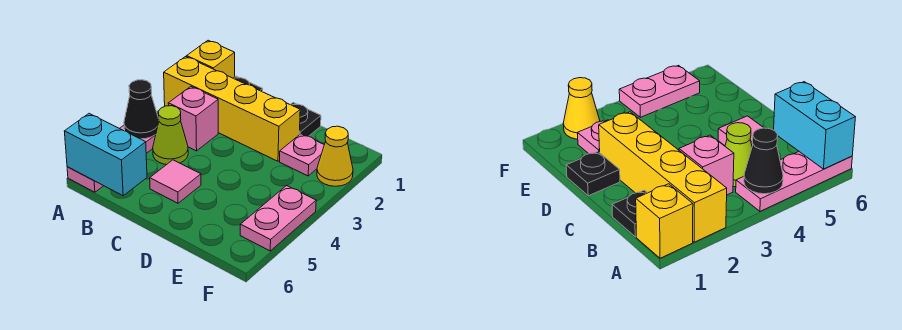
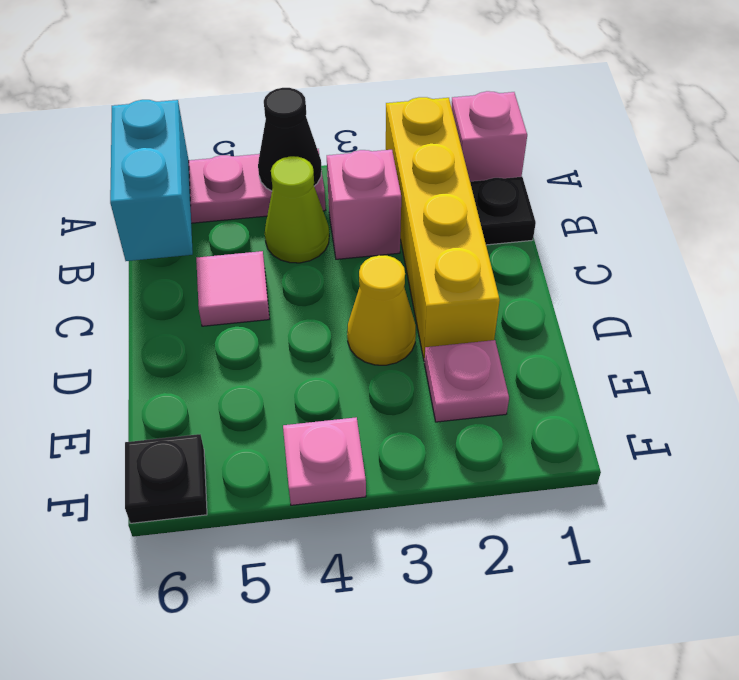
yellow brick A1 level 1 -> pink brick A1 level 1
black plate D1 level 1 -> black plate F6 level 1
yellow cone F2 level 1 -> yellow cone D3 level 1
pink plate F4:F5 level 1 -> pink plate F4 level 1

